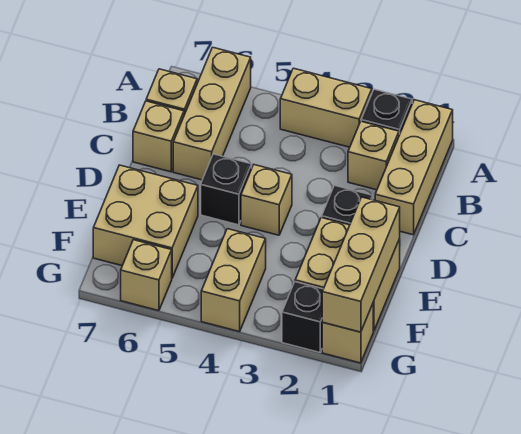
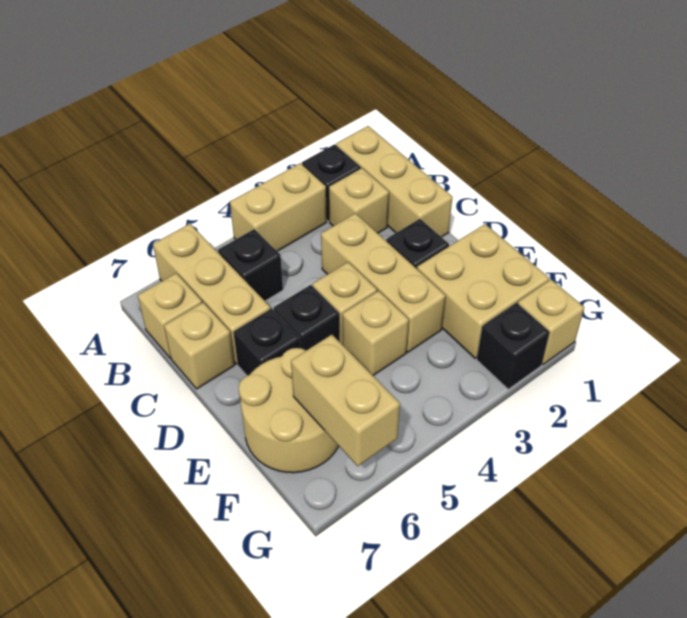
none -> black brick B5 level 1
none -> black brick D6 level 1
tan brick E1:G1 level 2 -> tan brick C3:E3 level 1
tan brick E6:F7 level 1 -> tan round brick E6:F7 level 1
tan brick F4:G4 level 1 -> tan brick F6:G6 level 2
tan brick G6 level 1 -> tan brick E4 level 1

